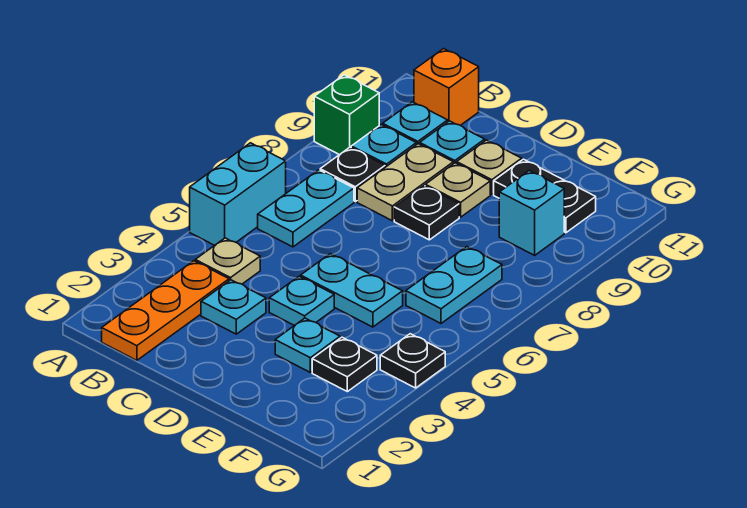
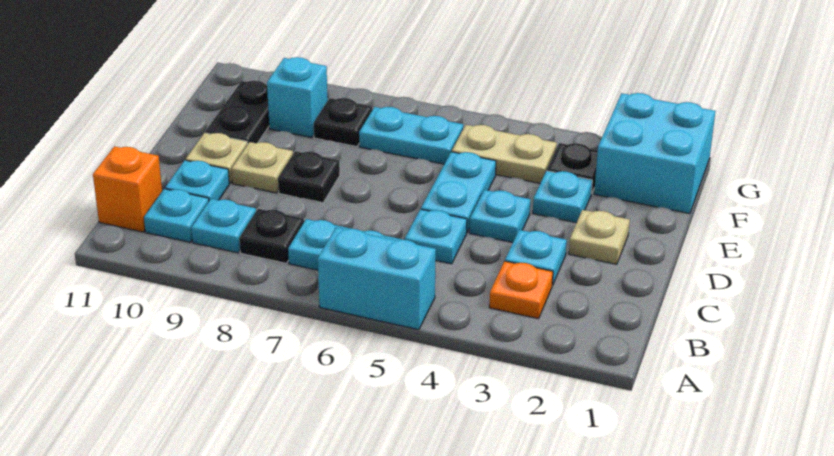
green brick A9 level 1 -> none
orange plate B1:B3 level 1 -> orange plate B3 level 1
tan plate B4 level 1 -> tan plate D2 level 1
none -> cyan plate C5 level 1
tan plate C8:C9 level 1 -> tan plate F4:F5 level 1
none -> cyan brick F1:G2 level 1
black plate G4 level 1 -> black plate F8 level 1

